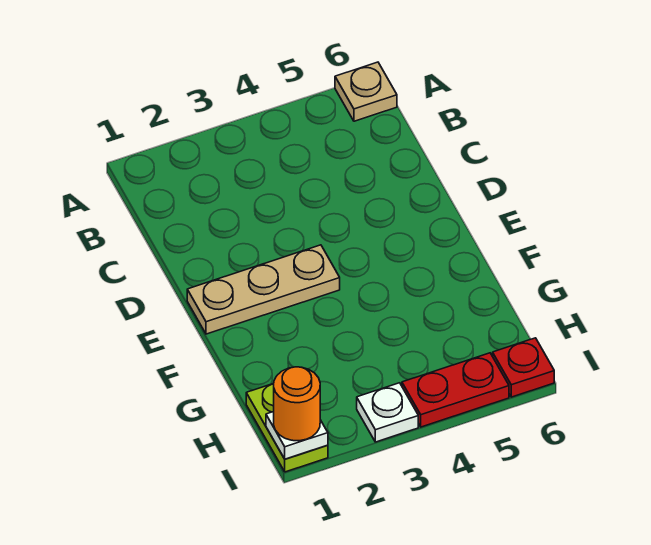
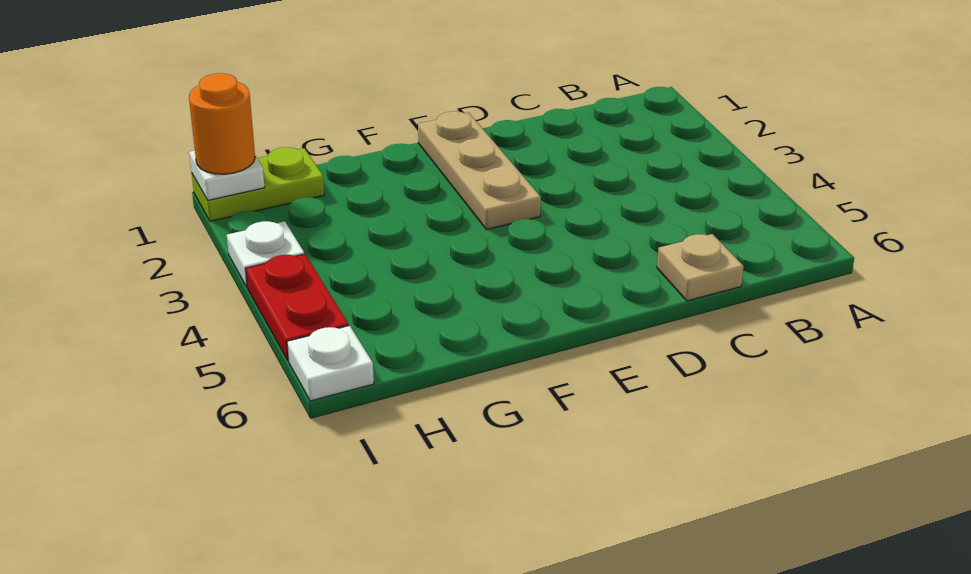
tan plate A6 level 1 -> tan plate C6 level 1
red plate I6 level 1 -> white plate I6 level 1

